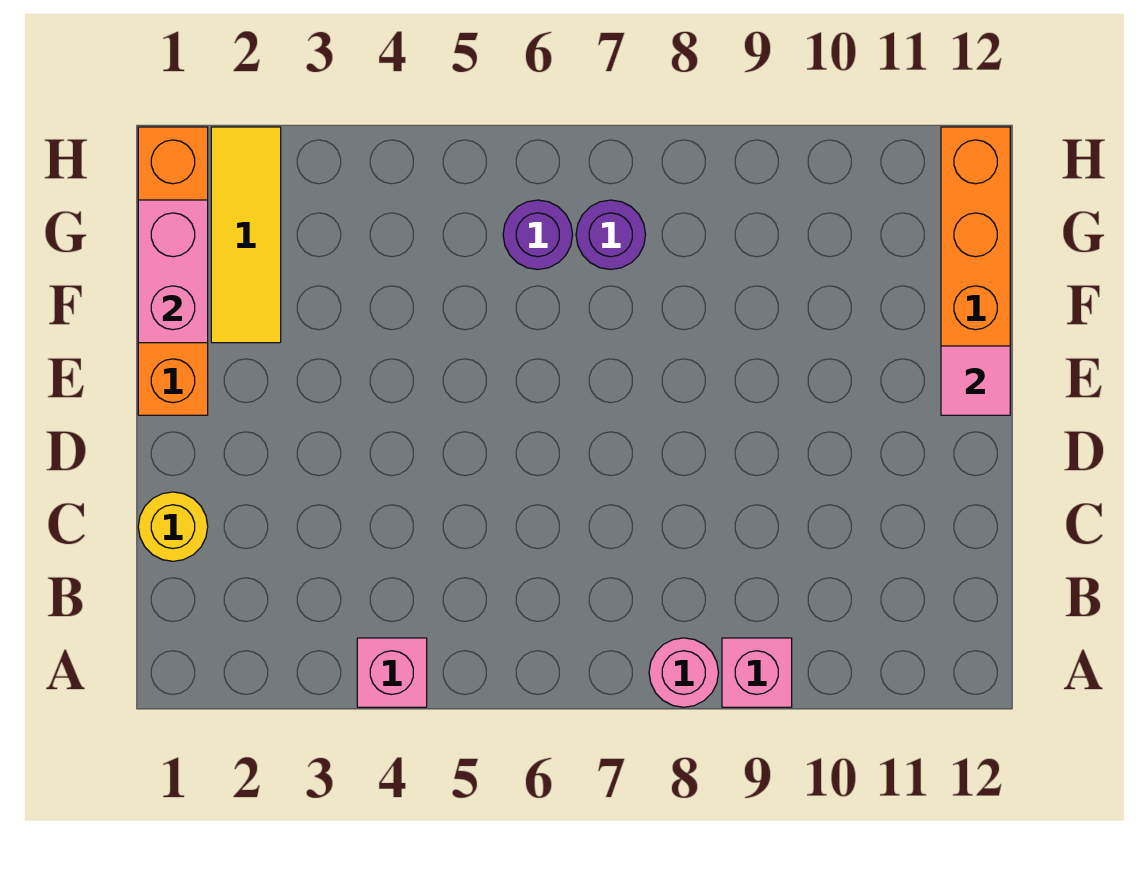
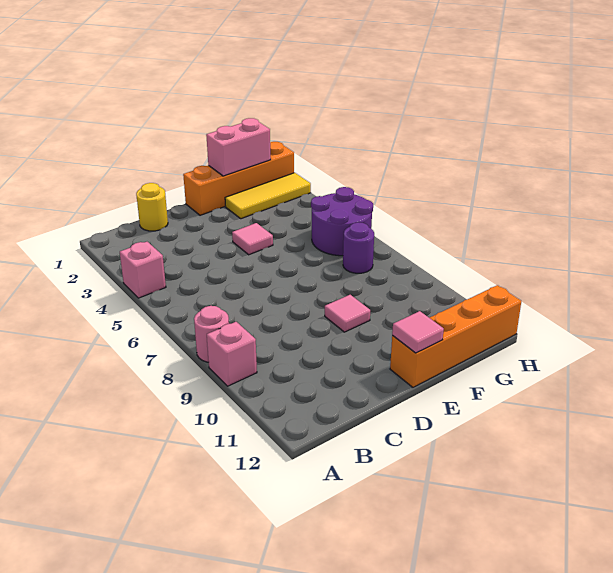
none -> pink tile E4 level 1
none -> pink tile E9 level 1
purple round brick G6 level 1 -> purple round brick G5:H6 level 1

